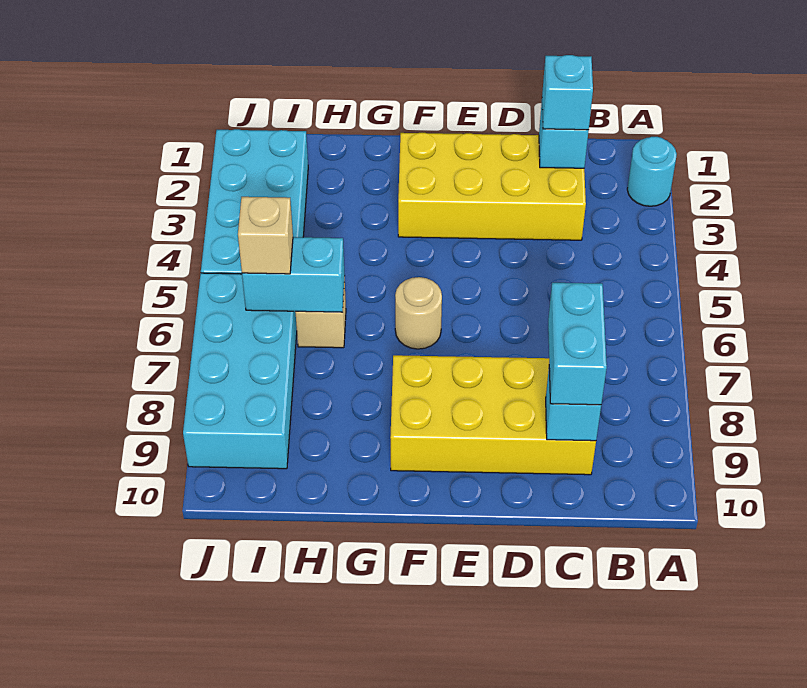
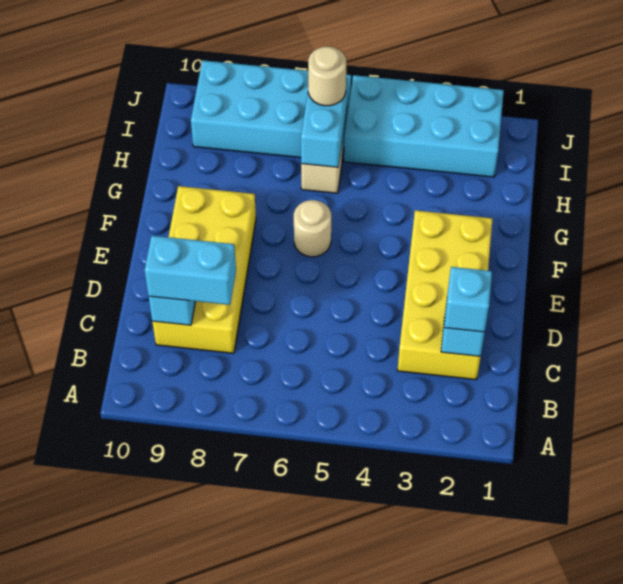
cyan round brick A2 level 1 -> none
tan brick I6 level 3 -> tan round brick I6 level 3

